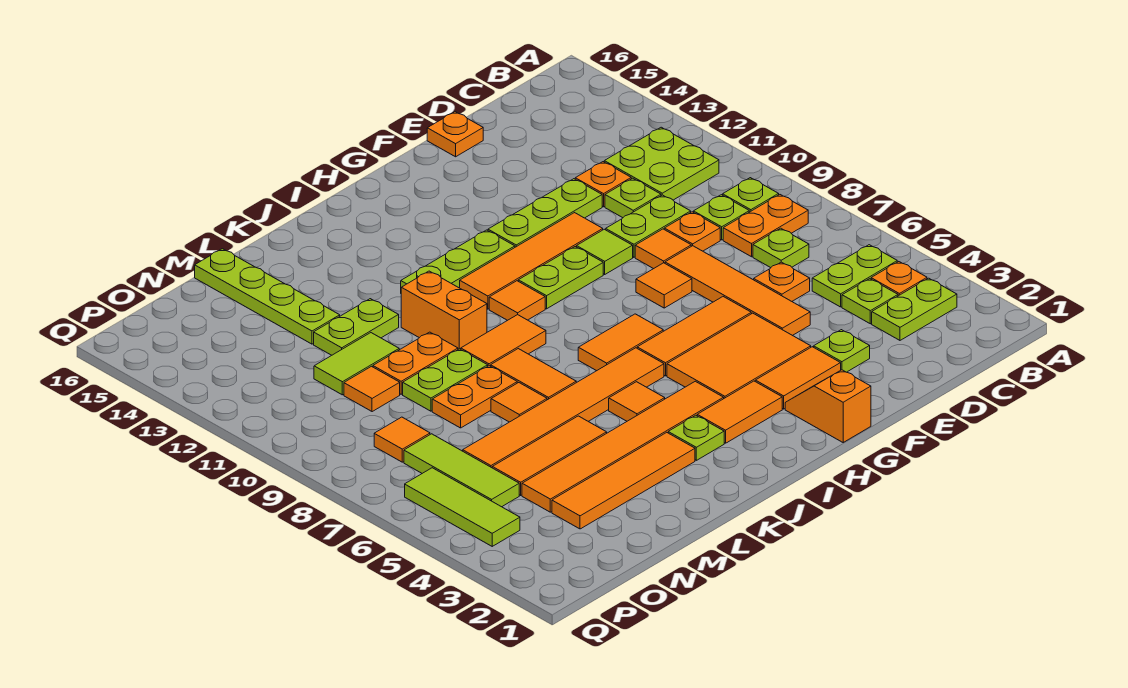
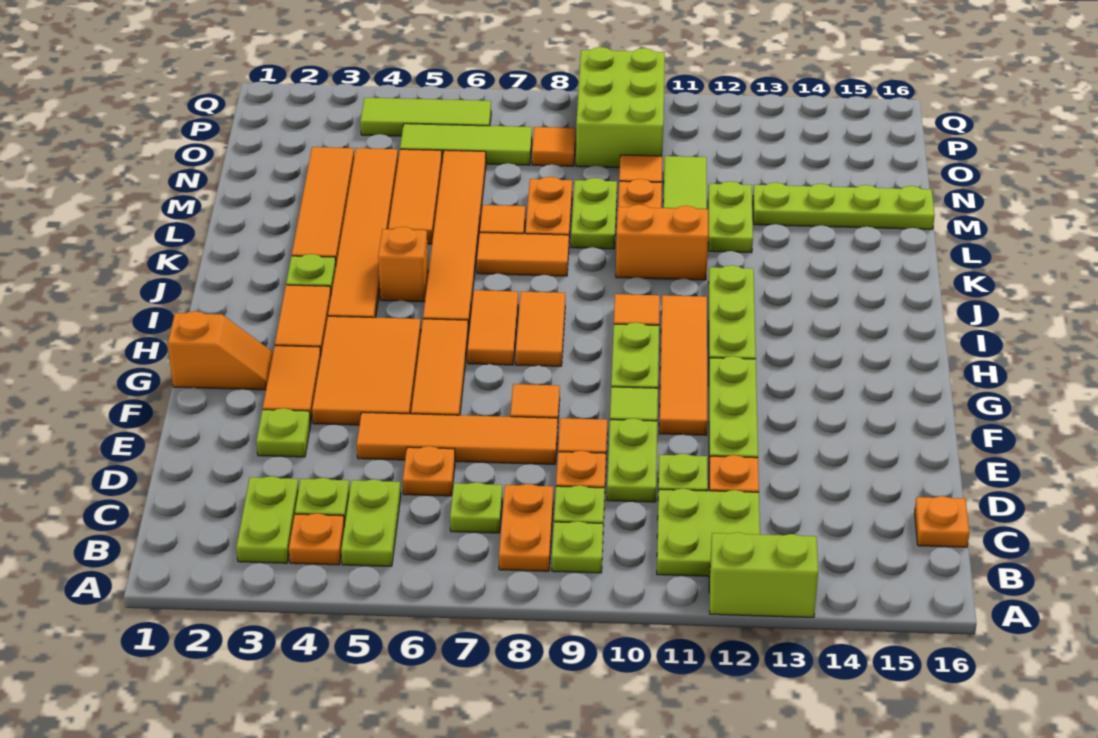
none -> lime brick A12:A13 level 1
orange plate E16 level 1 -> orange plate C16 level 1
orange tile J5 level 1 -> orange brick J5 level 1
orange tile J9:K9 level 1 -> orange tile H8:I8 level 1
none -> lime brick O9:Q10 level 1

